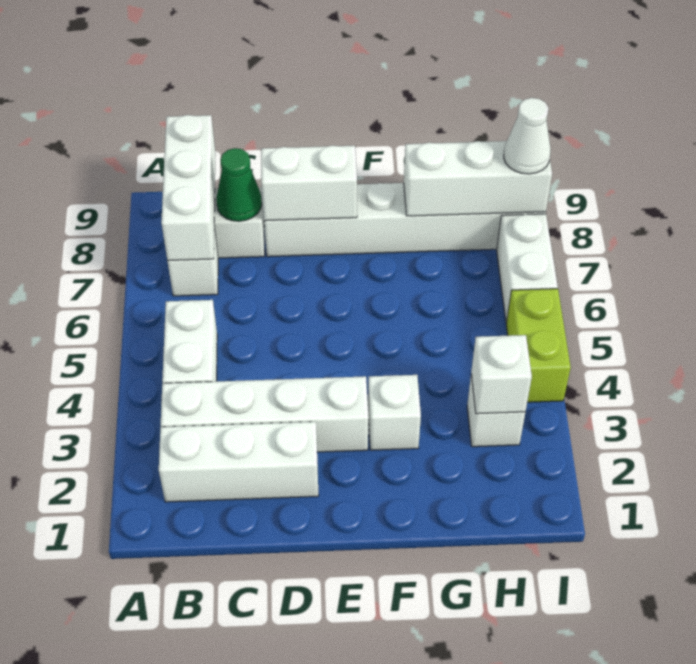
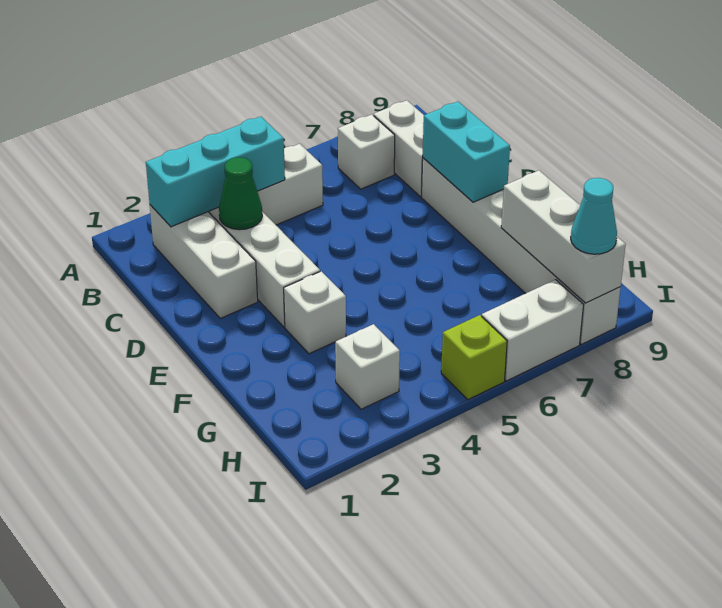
none -> cyan brick B2:B4 level 2
white brick B7:B9 level 2 -> none
green cone C8 level 2 -> green cone C3 level 2
white brick D8:E8 level 2 -> cyan brick D8:E8 level 2
white brick H3 level 2 -> none
lime brick I4:I5 level 1 -> lime brick I5 level 1
white cone I8 level 3 -> cyan cone I8 level 3

